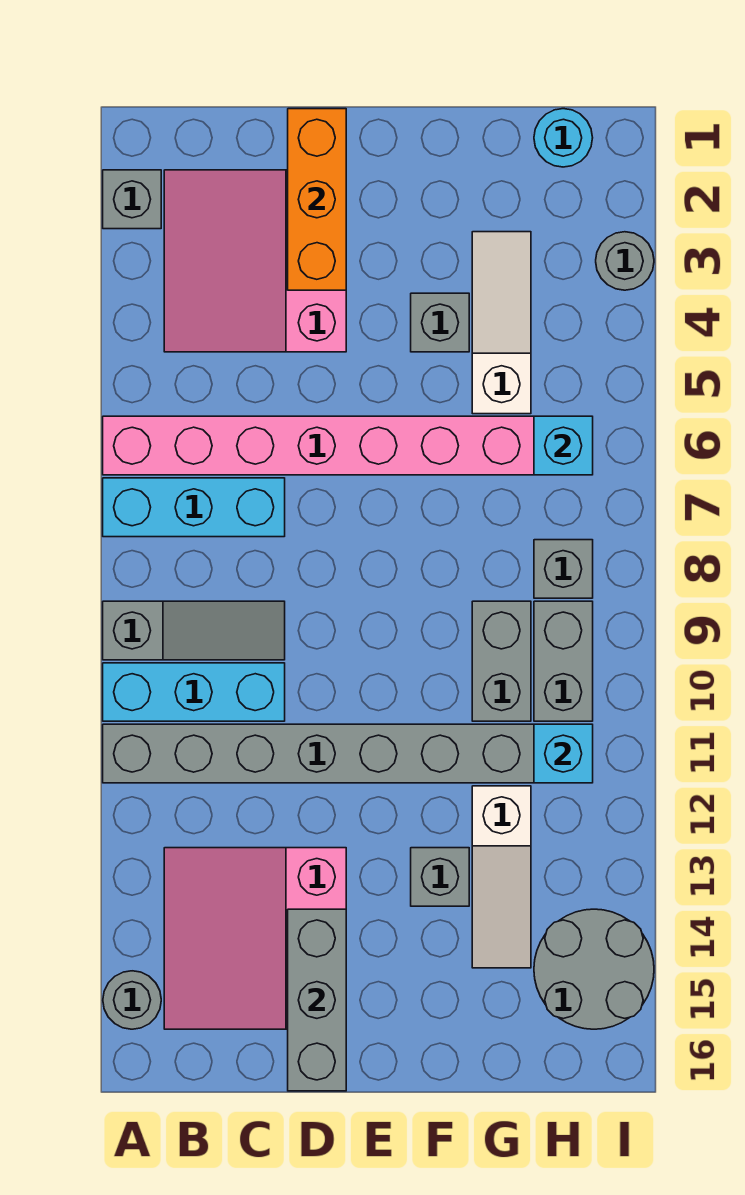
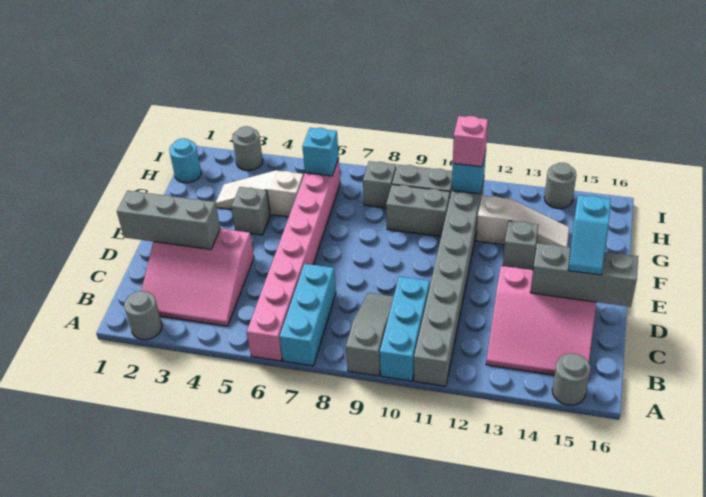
grey brick A2 level 1 -> grey round brick A2 level 1
orange brick D1:D3 level 2 -> grey brick D1:D3 level 2
none -> cyan slope D15:E15 level 3 top E
none -> pink brick H11 level 3
grey round brick H14:I15 level 1 -> grey round brick I14 level 1

